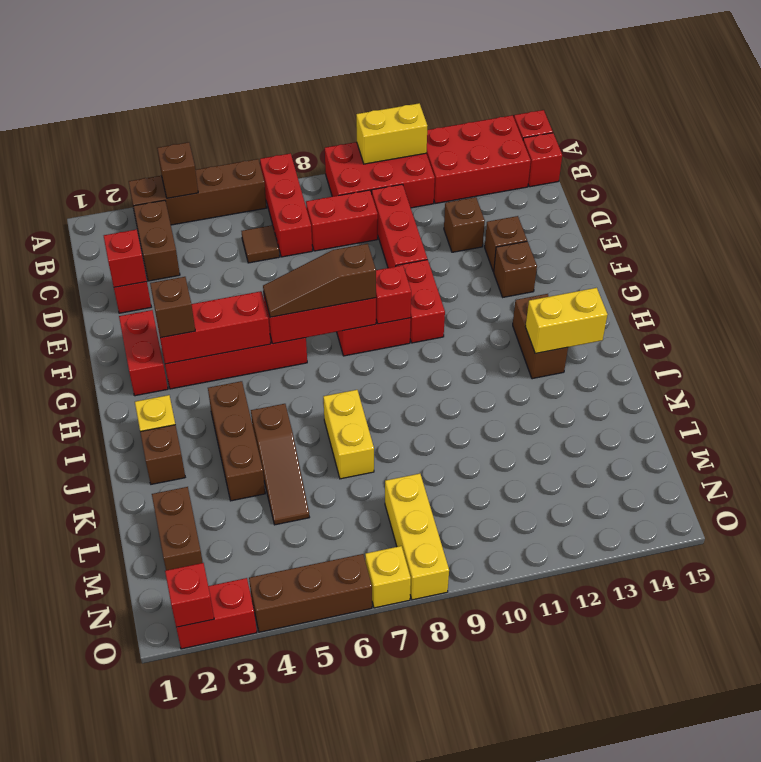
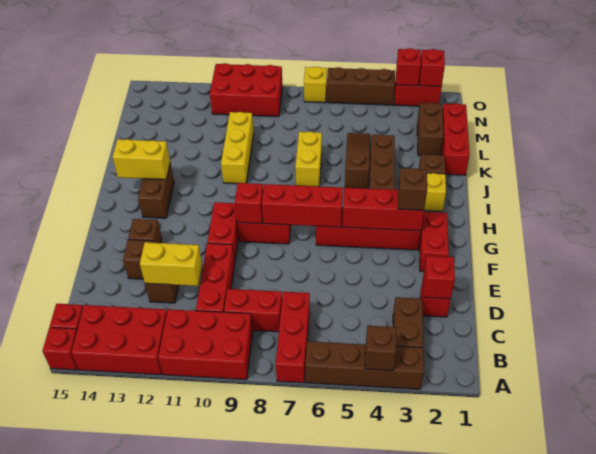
yellow brick A10:A11 level 2 -> yellow brick D11:D12 level 2
brown tile C6 level 1 -> none
brown slope G6:G8 level 3 top 8 -> none
none -> red brick K1:M1 level 1
yellow brick M8:O8 level 1 -> yellow brick J10:L10 level 1
none -> red brick N9:O11 level 1
none -> red brick O3 level 2

